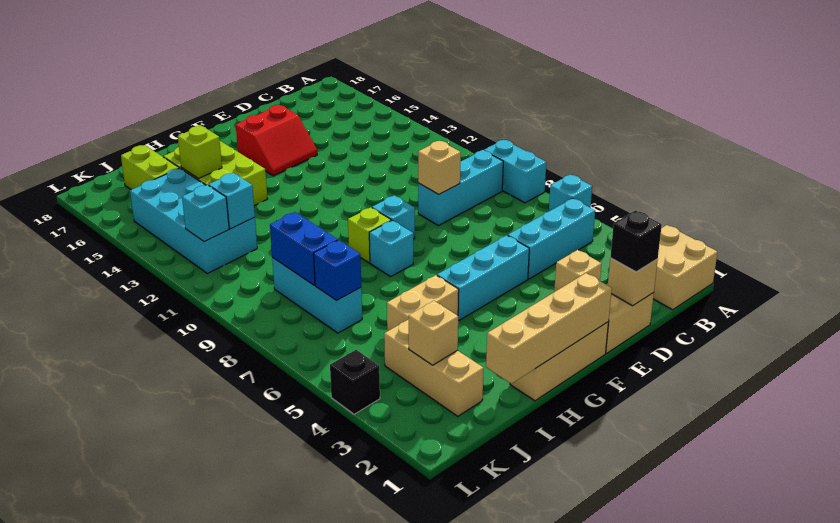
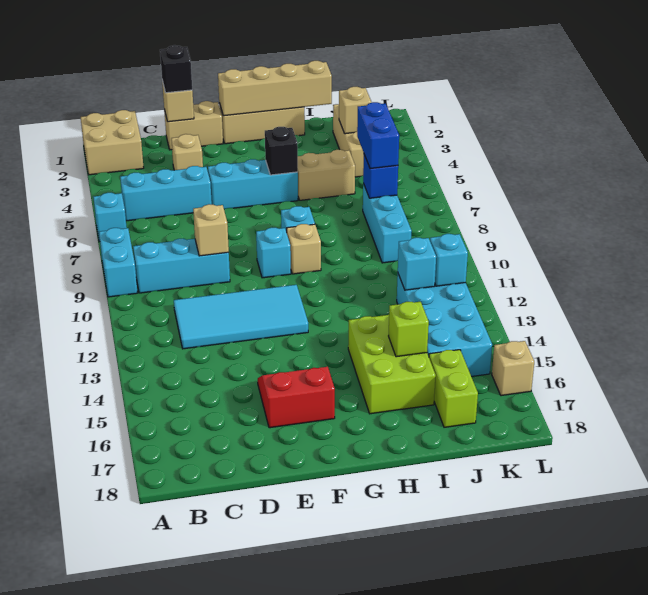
none -> cyan tile C11:F12 level 1
lime brick G9 level 1 -> tan brick G9 level 1
blue brick J8:J9 level 2 -> blue brick J6:J7 level 3
black brick L4 level 1 -> black brick G5 level 2
none -> tan brick L16 level 1

